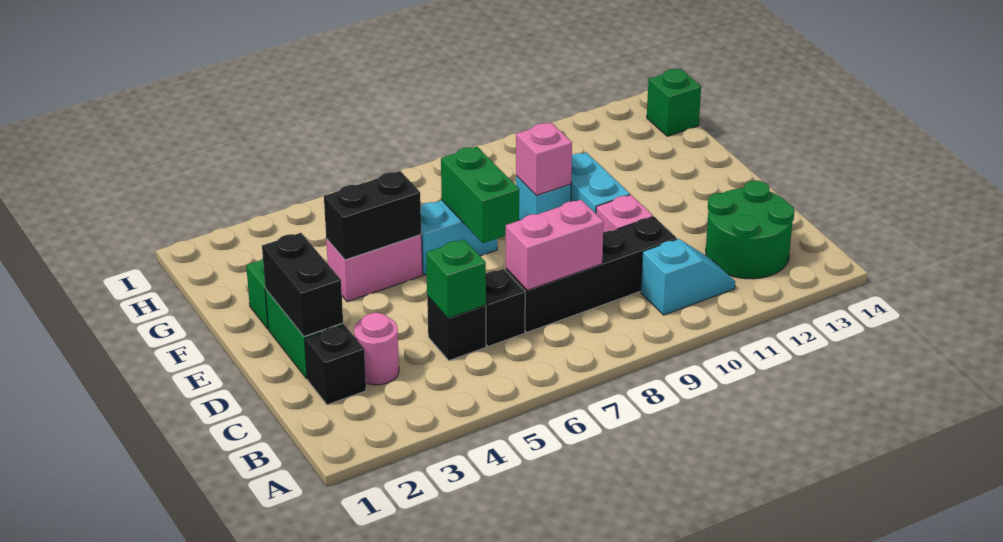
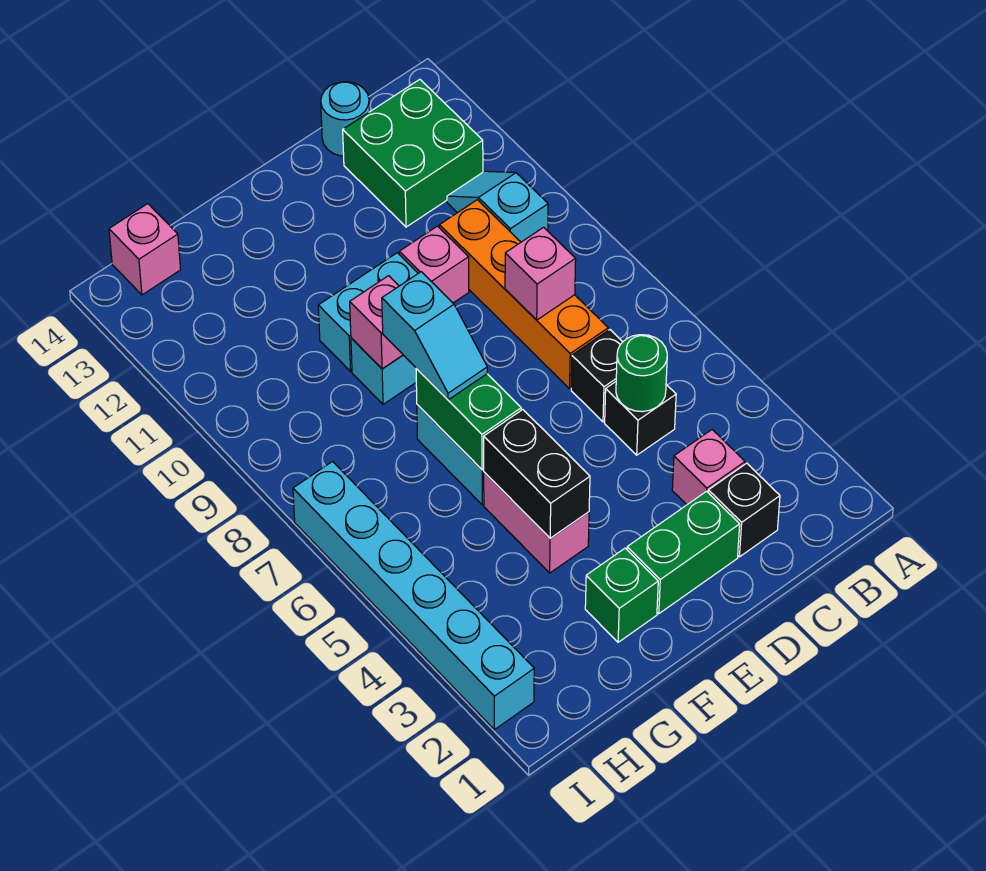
green round brick B12:C13 level 1 -> green brick B12:C13 level 1
pink round brick C3 level 1 -> pink brick C3 level 1
green brick C5 level 2 -> green round brick C5 level 2
black brick C7:C10 level 1 -> orange brick C7:C10 level 1
pink brick C7:C8 level 2 -> pink brick C8 level 2
none -> cyan round brick C14 level 1
black brick D2:E2 level 2 -> none
green brick E7:F7 level 2 -> green brick F6:F7 level 2
none -> cyan slope F7:F8 level 3 top 8
green brick H14 level 1 -> pink brick H14 level 1
none -> cyan brick I2:I7 level 1

